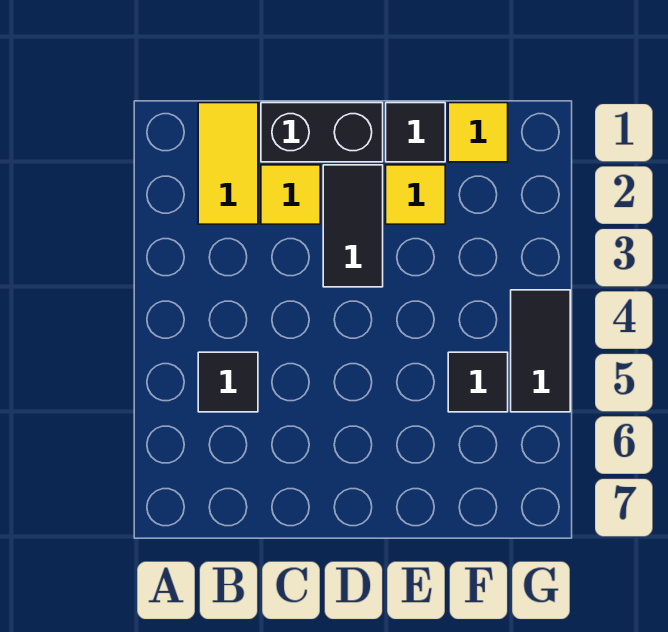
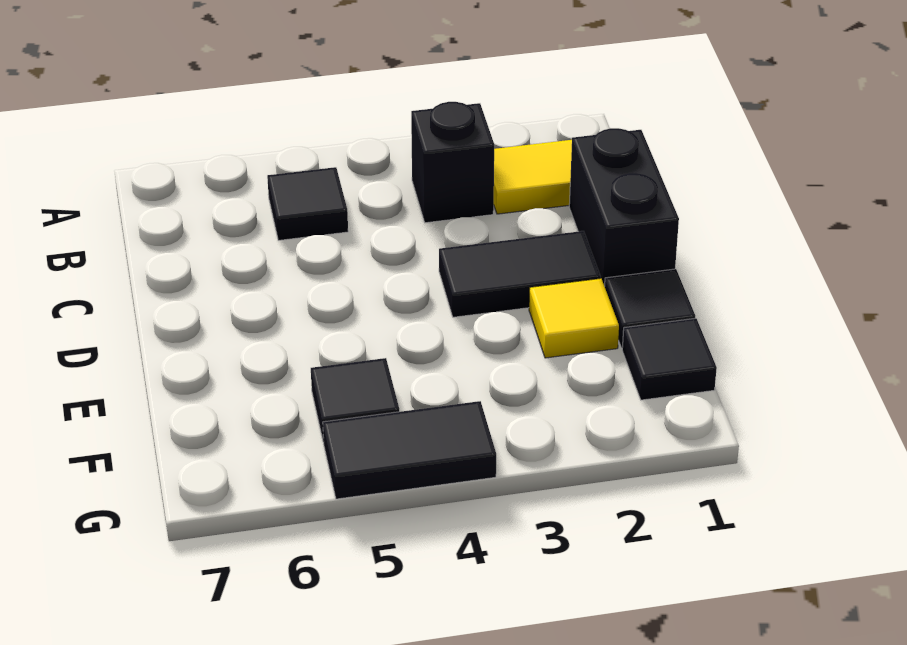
none -> black brick B3 level 1
yellow tile C2 level 1 -> none
yellow tile F1 level 1 -> black tile F1 level 1

